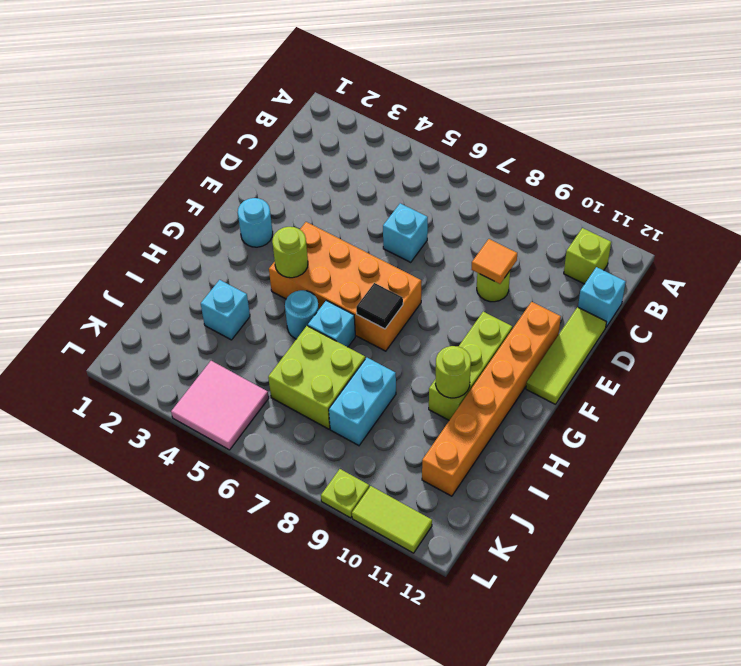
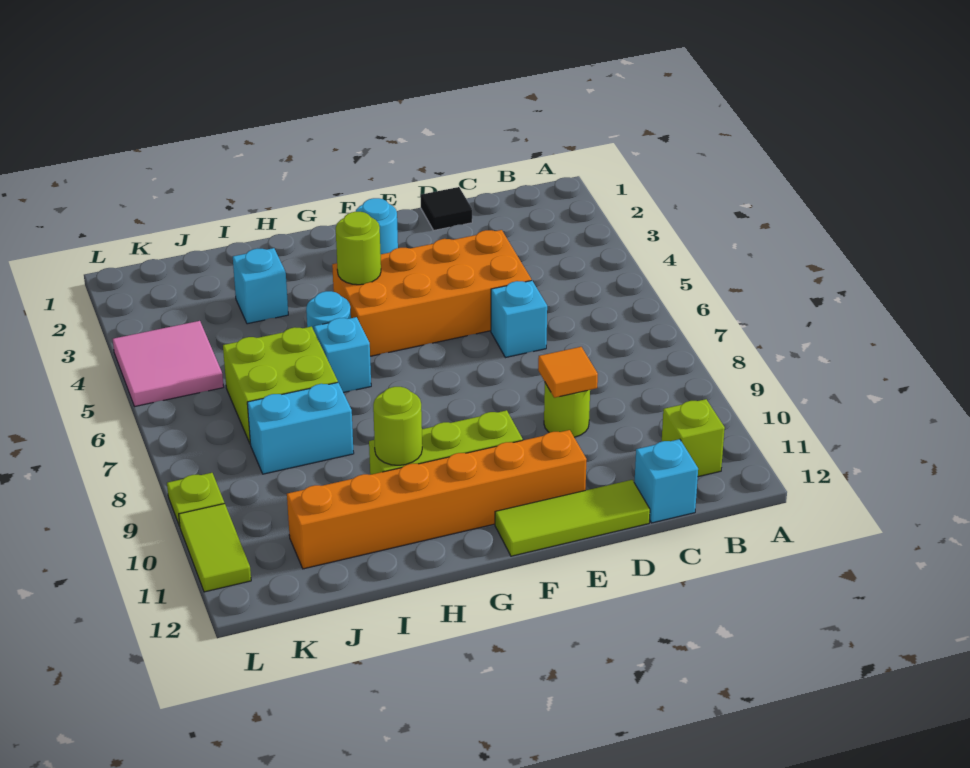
orange brick F4:G7 level 1 -> orange brick D4:G5 level 1
black tile G7 level 2 -> black tile D1 level 1

